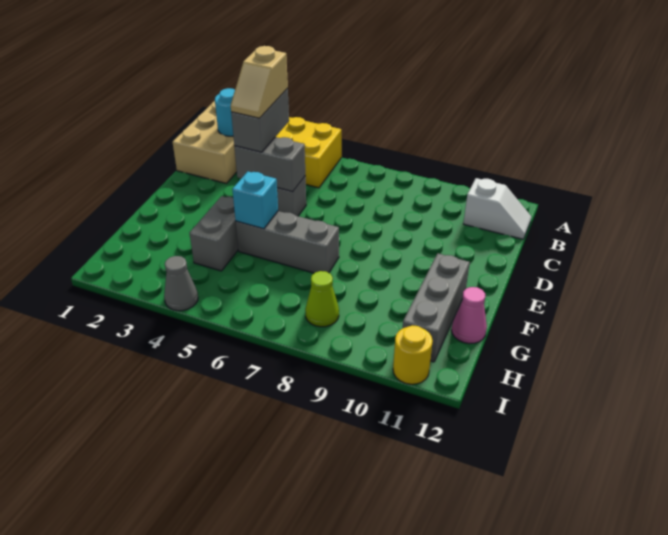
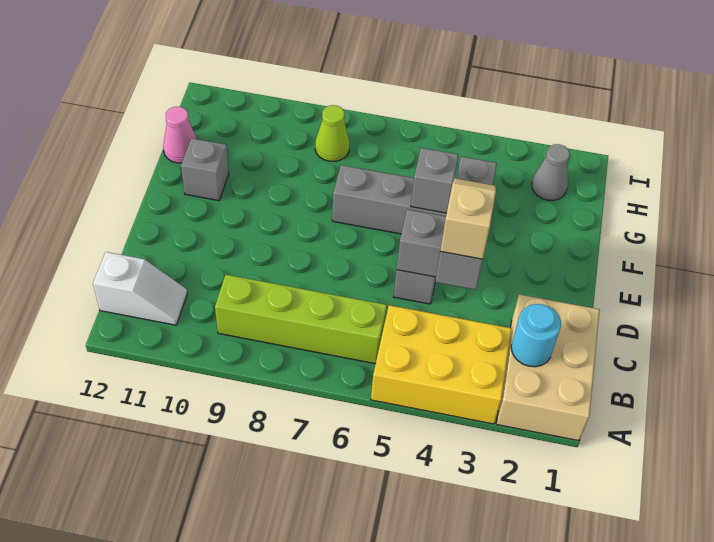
none -> lime brick B6:B9 level 1
white slope B11:B12 level 1 top 11 -> white slope B11:B12 level 1 top 12
cyan brick F5 level 2 -> grey brick F5 level 2
grey brick F11:H11 level 1 -> grey brick F11 level 1
grey cone I4 level 1 -> grey cone H2 level 1
yellow round brick I11 level 1 -> none

